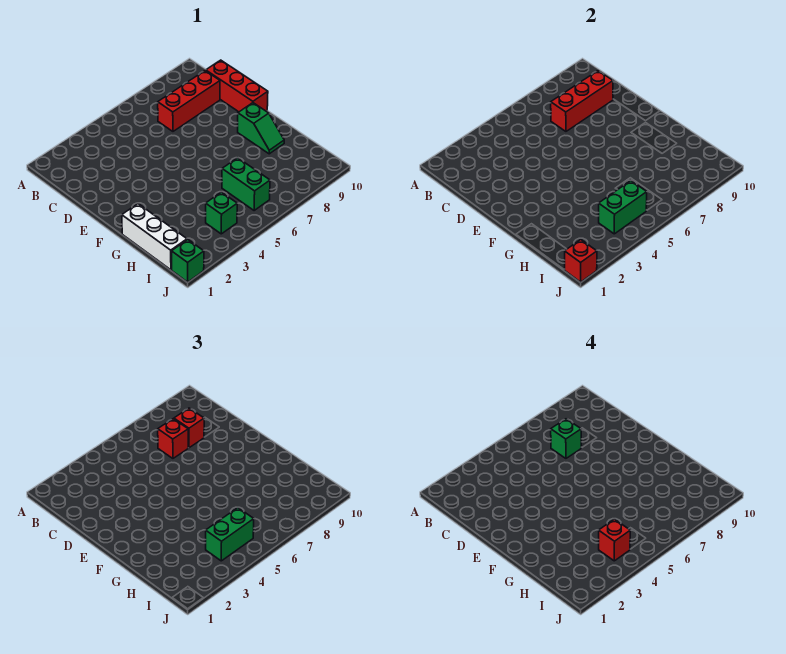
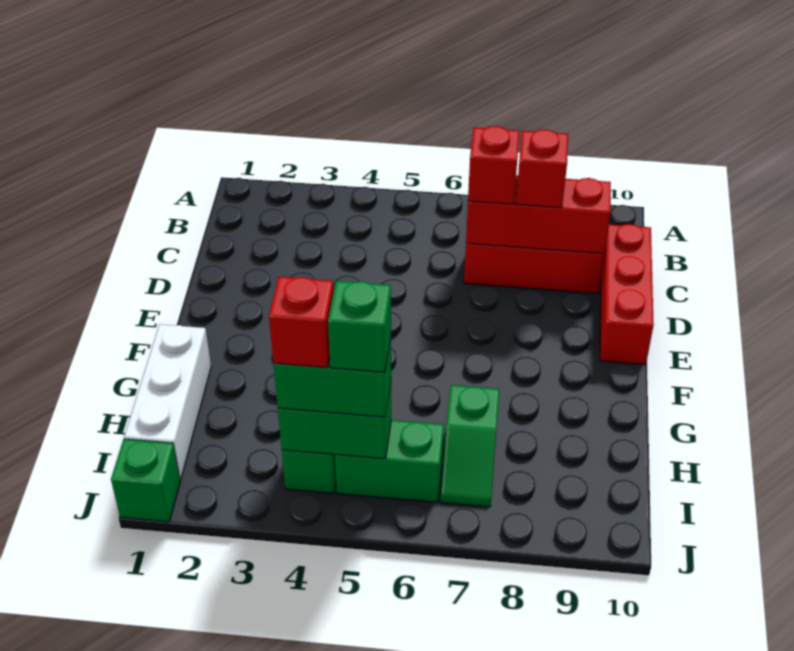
green brick C7 level 4 -> green brick I5 level 4
green slope F9:G9 level 1 top F -> green slope H7:I7 level 1 top H
green brick H6:I6 level 1 -> green brick I5:I6 level 1
red brick J1 level 2 -> none

